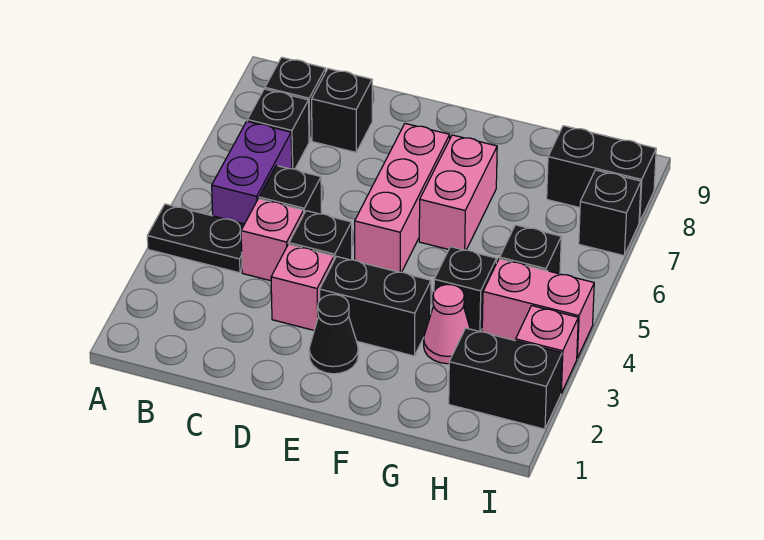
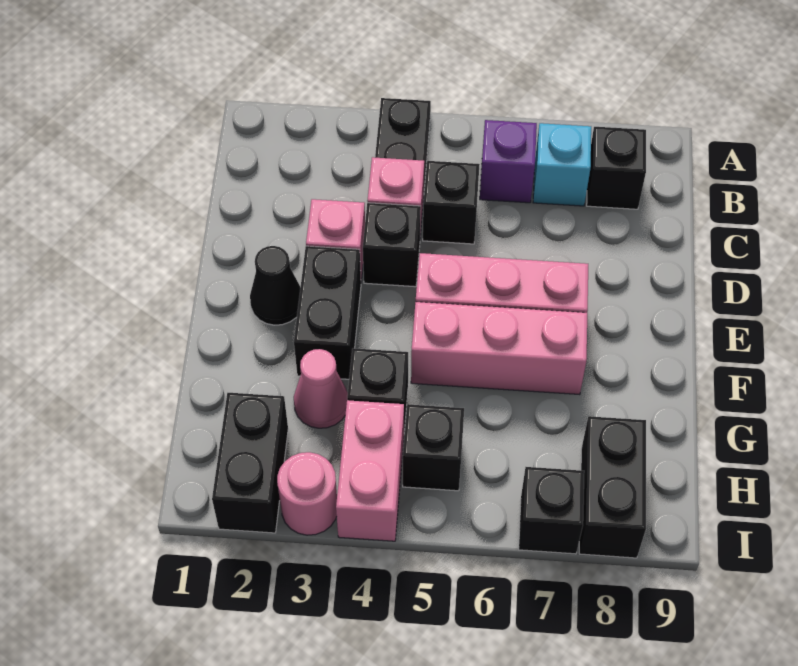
purple brick B5:B6 level 1 -> purple brick B6 level 1
black brick B7 level 1 -> cyan brick B7 level 1
black brick C8 level 1 -> none
pink brick F6:F7 level 1 -> pink brick F5:F7 level 1
pink brick I3 level 1 -> pink round brick I3 level 1

